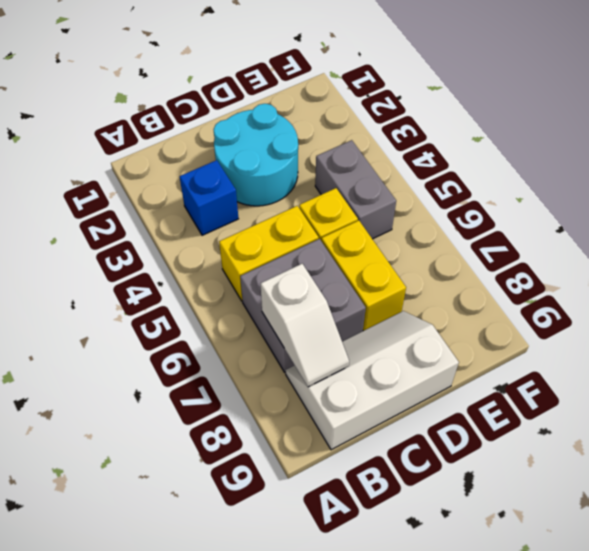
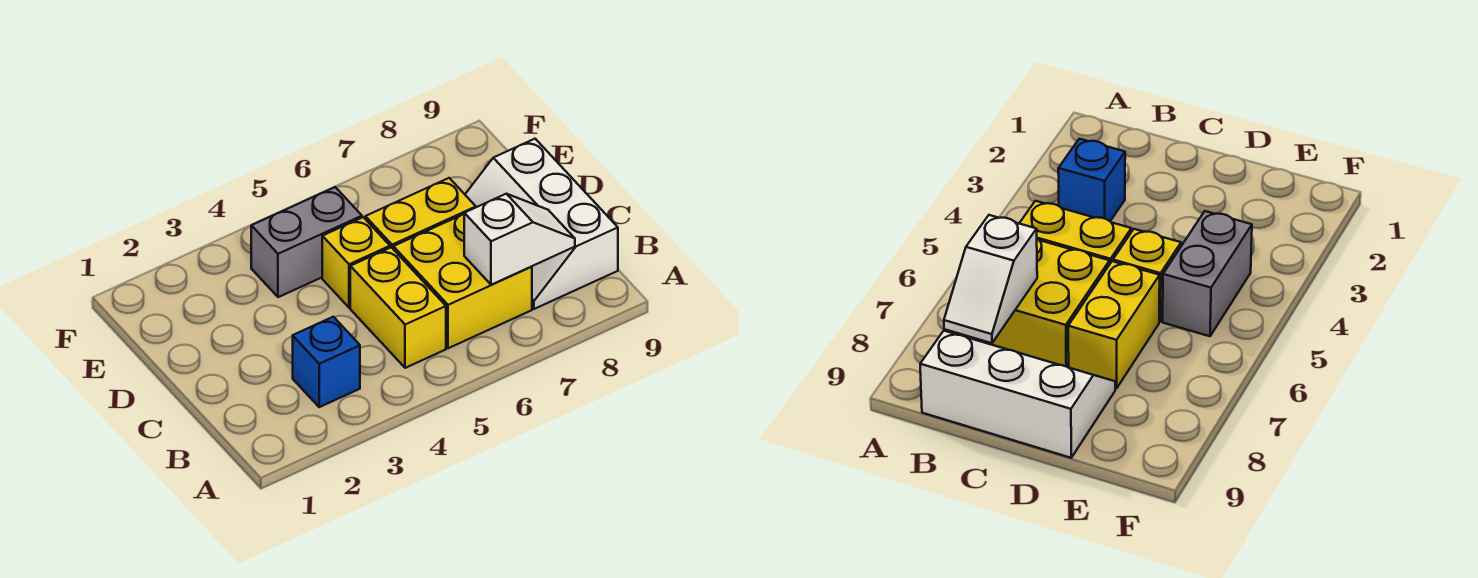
grey brick B6:C7 level 1 -> yellow brick B6:C7 level 1
cyan round brick C2:D3 level 1 -> none

